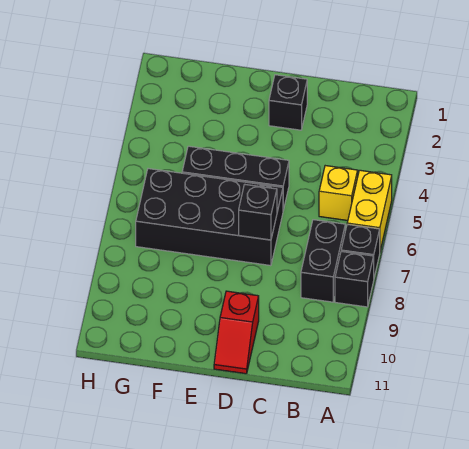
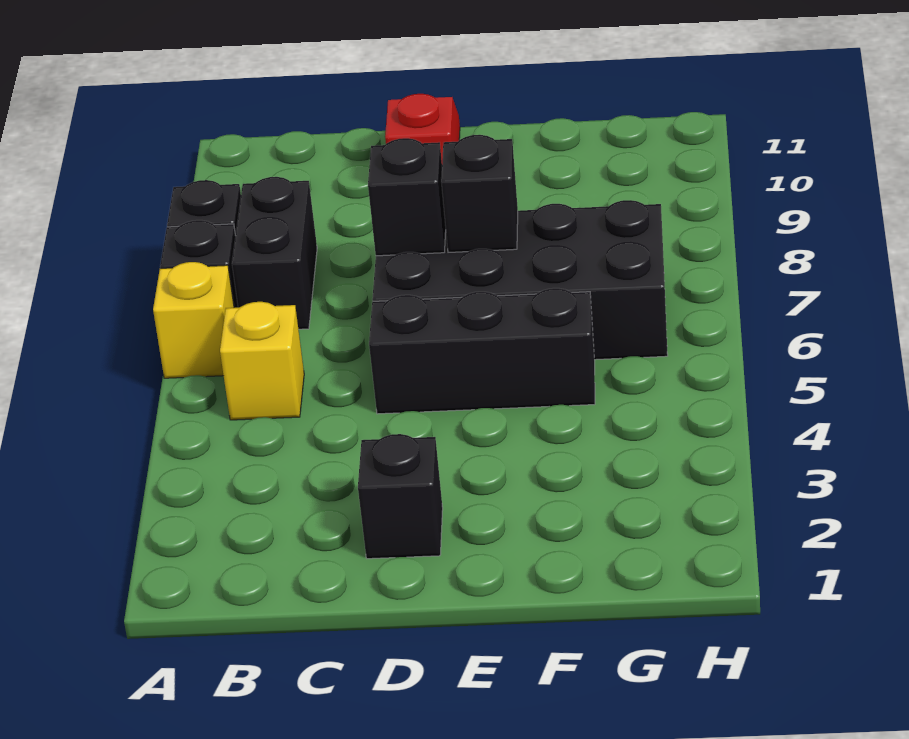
yellow brick A5:A6 level 1 -> yellow brick A6 level 1
none -> black brick E7 level 2

